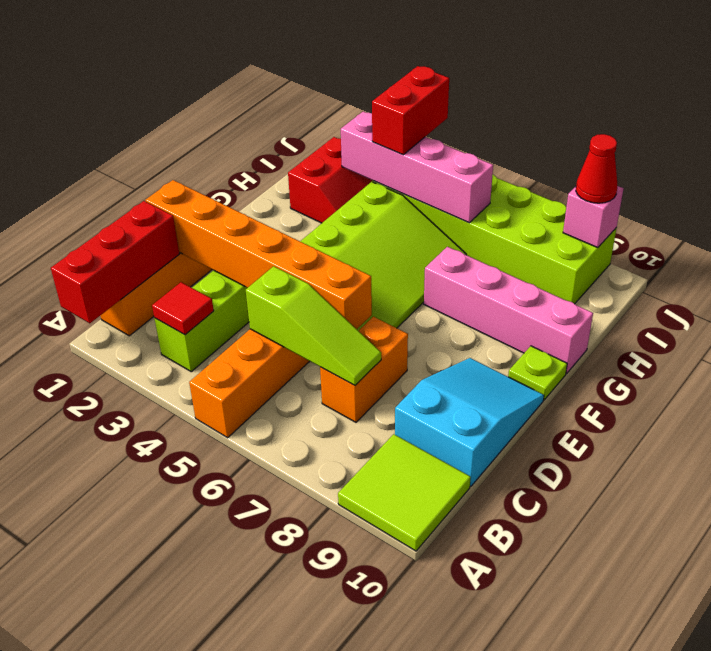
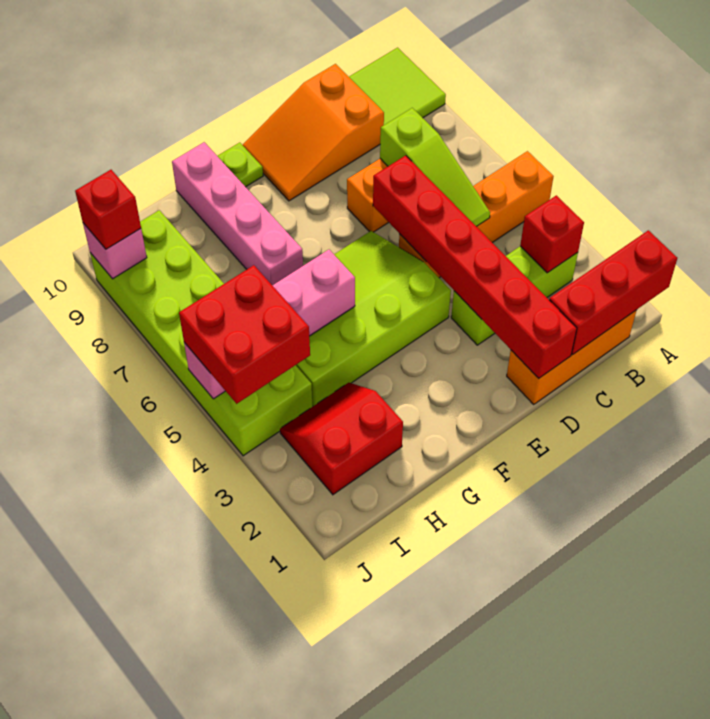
red tile B3 level 2 -> red brick B3 level 2
lime slope C5:C7 level 2 top 5 -> lime slope C5:C7 level 2 top 7
cyan slope C9:E10 level 1 top C -> orange slope C9:E10 level 1 top C
orange brick D1:D6 level 2 -> red brick D1:D6 level 2
pink brick I3:I6 level 2 -> pink brick G5:J5 level 2
red brick I4:J4 level 3 -> red brick I4:J5 level 3
red cone J9 level 3 -> red brick J9 level 3

